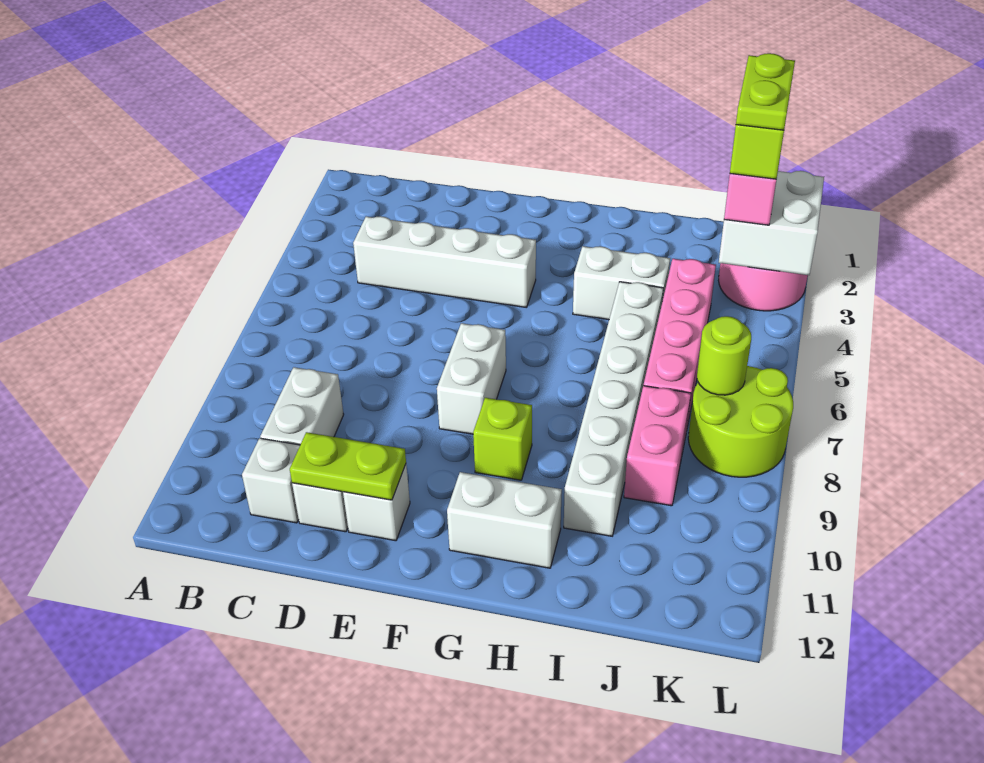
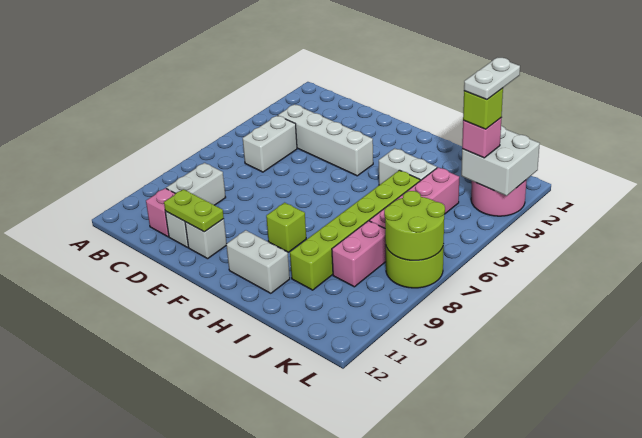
white brick C11 level 1 -> pink brick C11 level 1
white brick F7:F8 level 1 -> white brick C5:C6 level 1
white brick I5:I10 level 1 -> lime brick I5:I10 level 1
lime plate K2:K3 level 5 -> white plate K2:K3 level 5
lime round brick K7 level 2 -> lime round brick K7:L8 level 2

